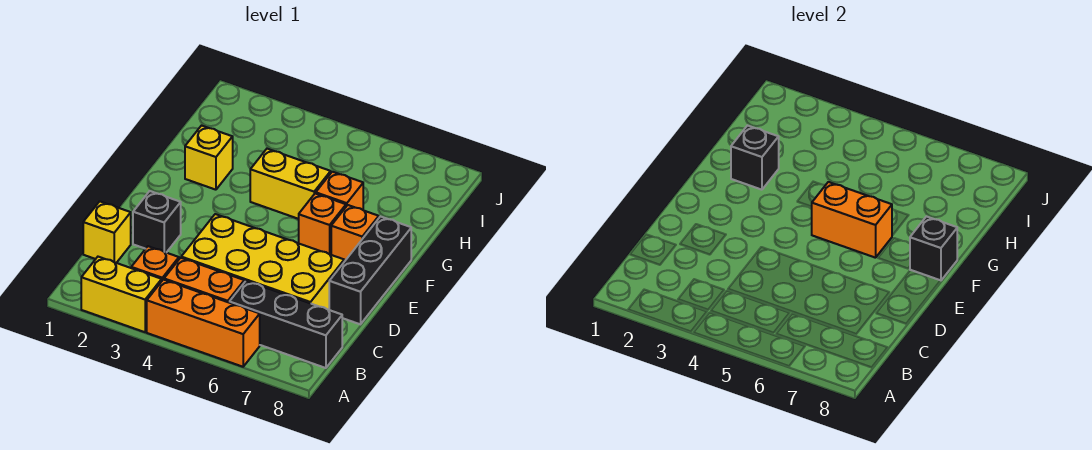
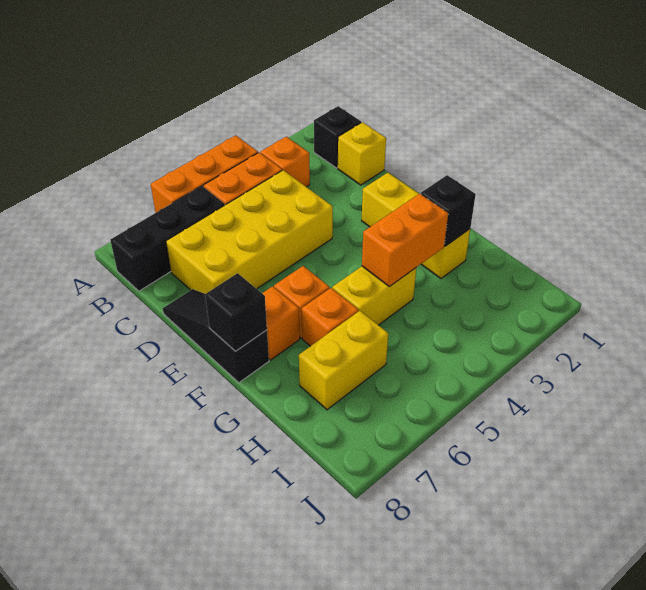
yellow brick A2:A3 level 1 -> yellow brick H6:H7 level 1
black brick D2 level 1 -> black brick B1 level 1
black brick D8:F8 level 1 -> black slope D8:F8 level 1 top F
orange brick F5:F6 level 2 -> orange brick G3:G4 level 2
yellow brick G2 level 1 -> yellow brick E2:G2 level 1

